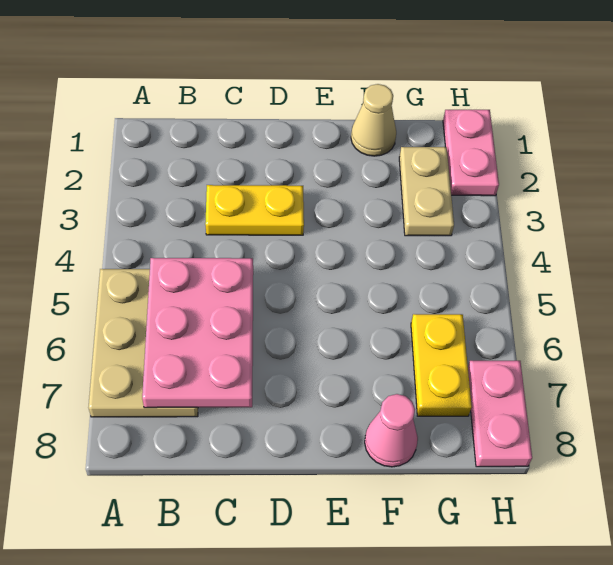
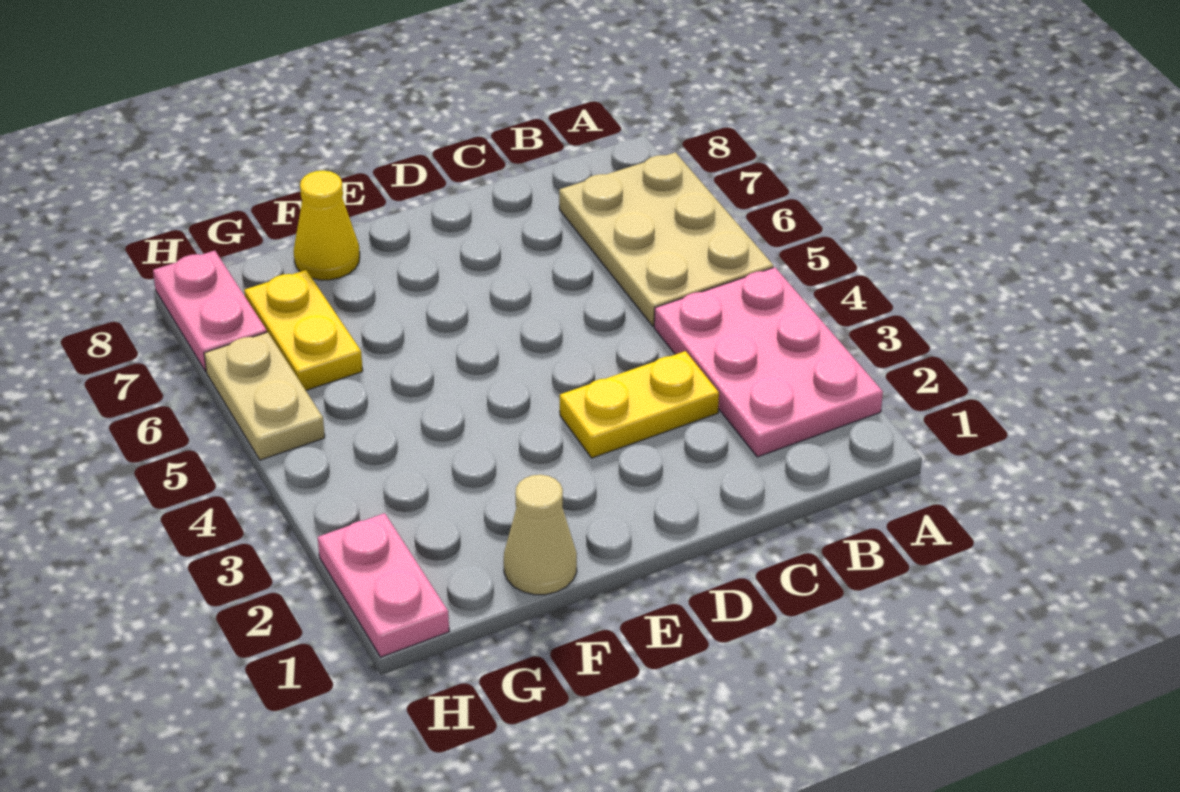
pink plate B5:C7 level 2 -> pink plate A2:B4 level 1
pink cone F8 level 1 -> yellow cone F8 level 1
tan plate G2:G3 level 1 -> tan plate H5:H6 level 1

